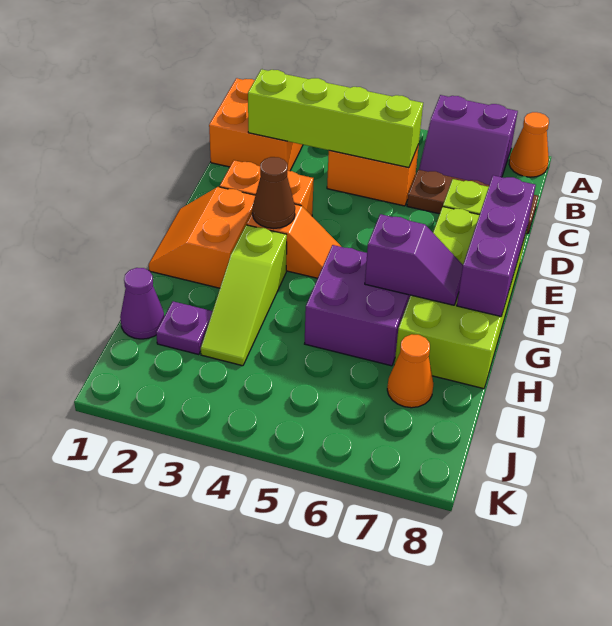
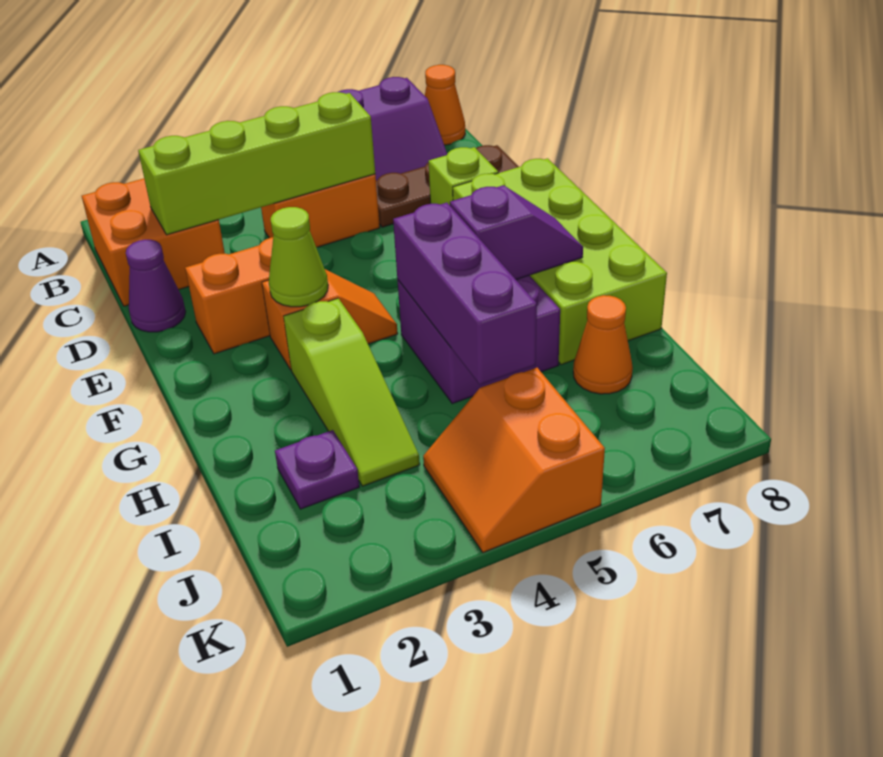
purple brick E8:G8 level 2 -> purple brick G5:I5 level 2
orange slope F1:G2 level 1 top 2 -> orange slope J4:K5 level 1 top 5
brown cone F3 level 2 -> lime cone F3 level 2
purple cone I1 level 1 -> purple cone D1 level 1

